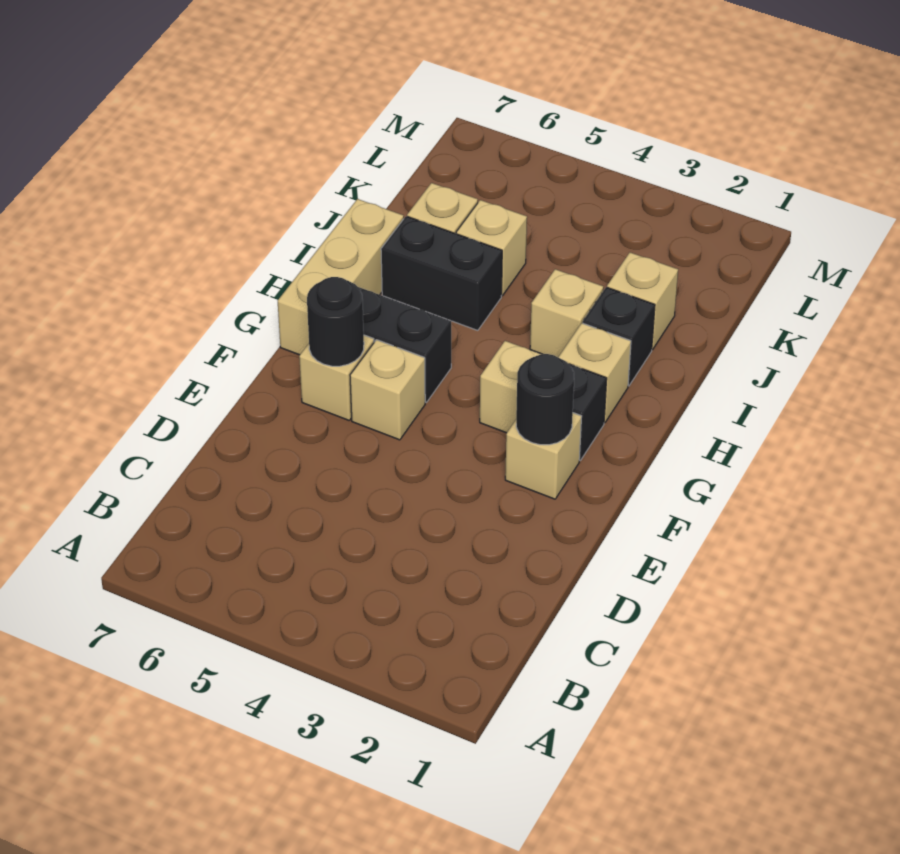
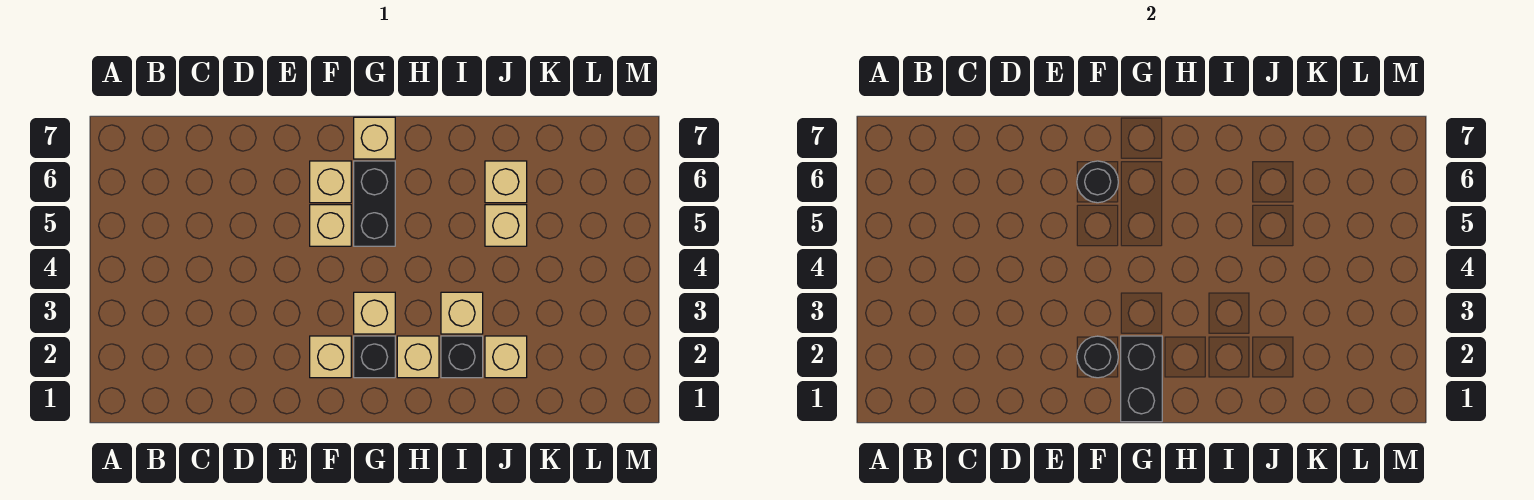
tan brick G7:I7 level 1 -> tan brick G7 level 1
black brick I5:I6 level 1 -> black brick G1:G2 level 2

